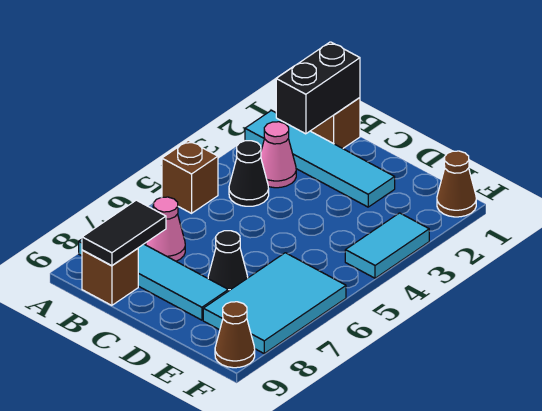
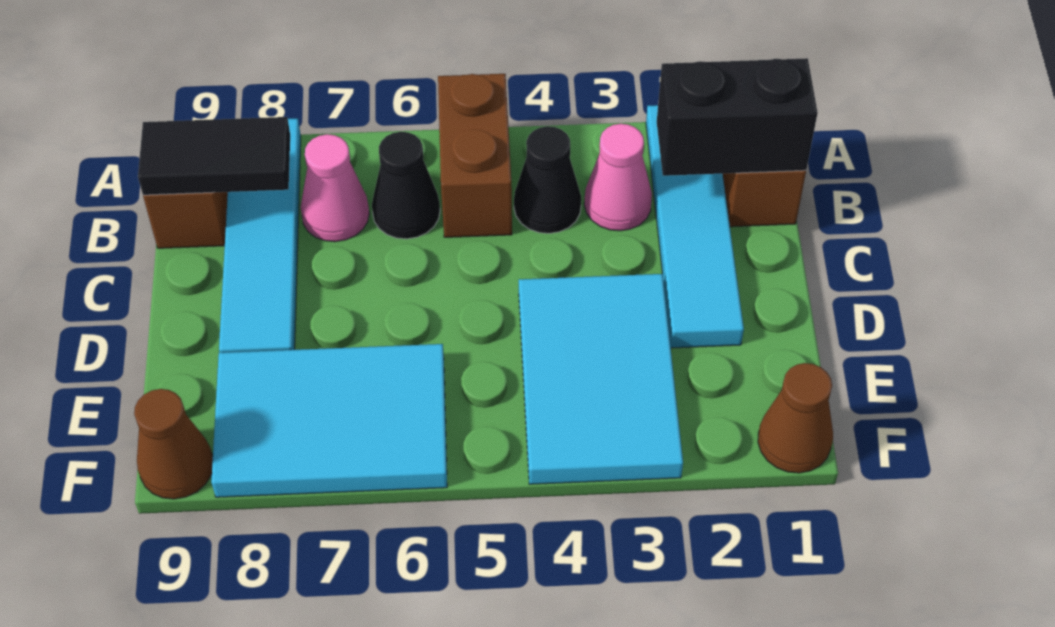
brown brick A5 level 1 -> brown brick A5:B5 level 1
black cone D7 level 1 -> black cone B6 level 1
cyan tile F3:F4 level 1 -> cyan tile D3:F4 level 1

